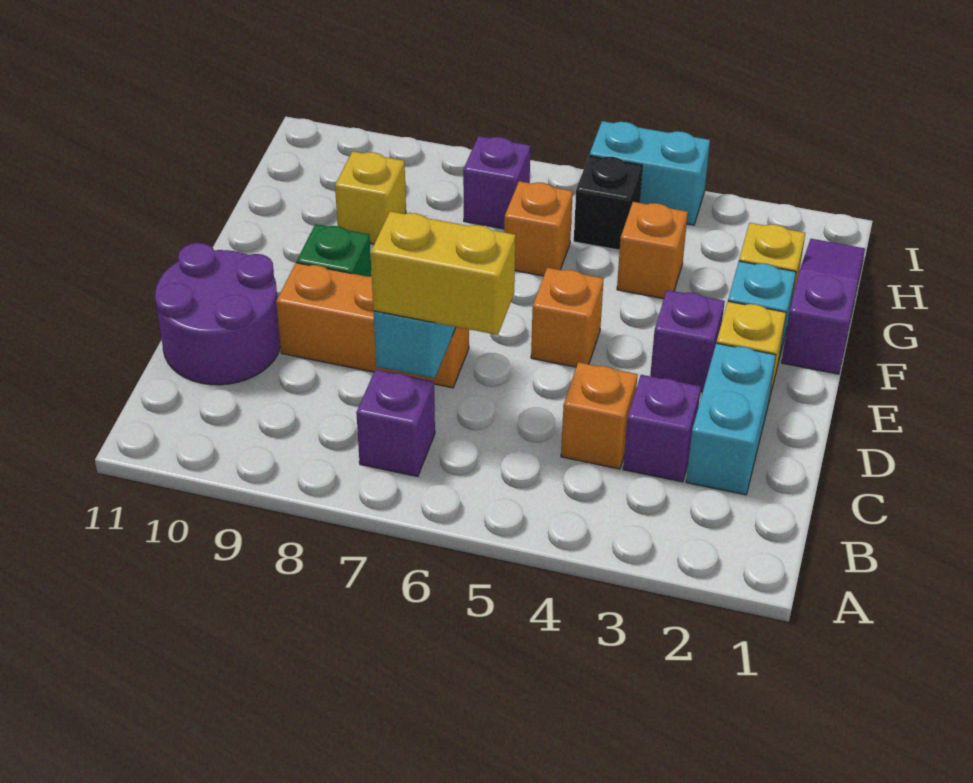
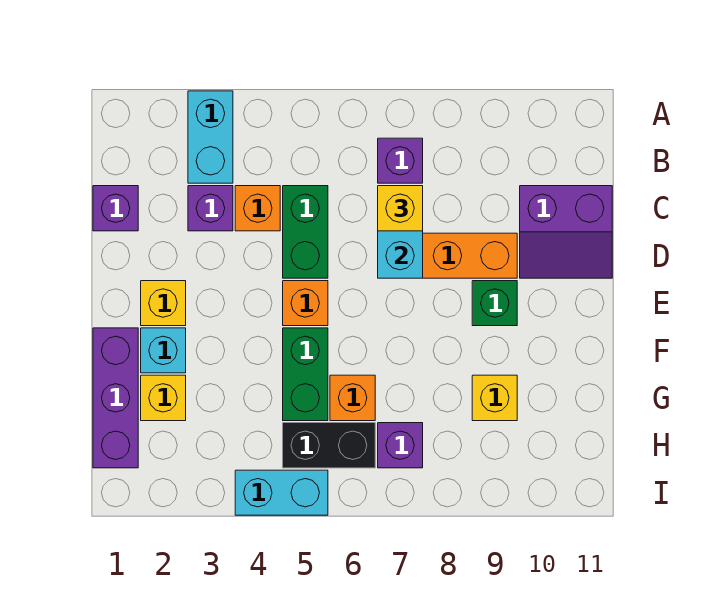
cyan brick C2:D2 level 1 -> cyan brick A3:B3 level 1
none -> green brick C5:D5 level 1
yellow brick C6:C7 level 3 -> yellow brick C7 level 3
purple round brick C10:D11 level 1 -> purple slope C10:D11 level 1 top C
purple brick E3 level 1 -> purple brick C1 level 1
purple slope F1:H1 level 1 top F -> purple brick F1:H1 level 1
none -> green brick F5:G5 level 1
orange brick G4 level 1 -> none
black brick H5 level 1 -> black brick H5:H6 level 1

